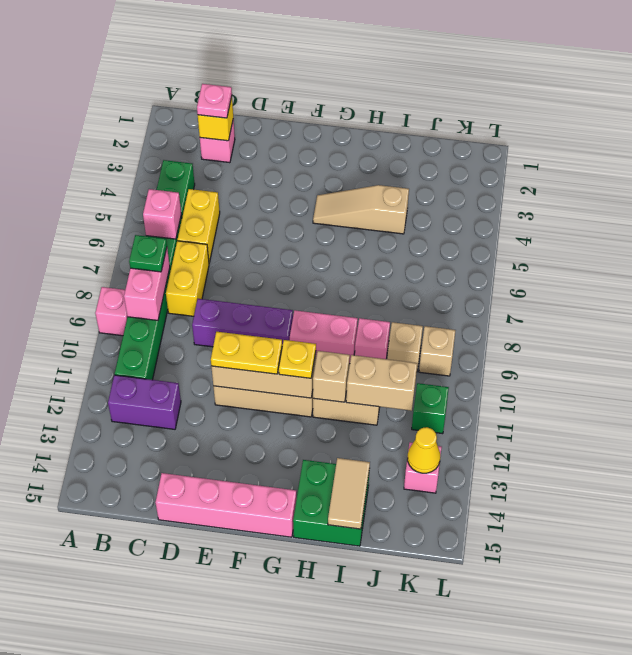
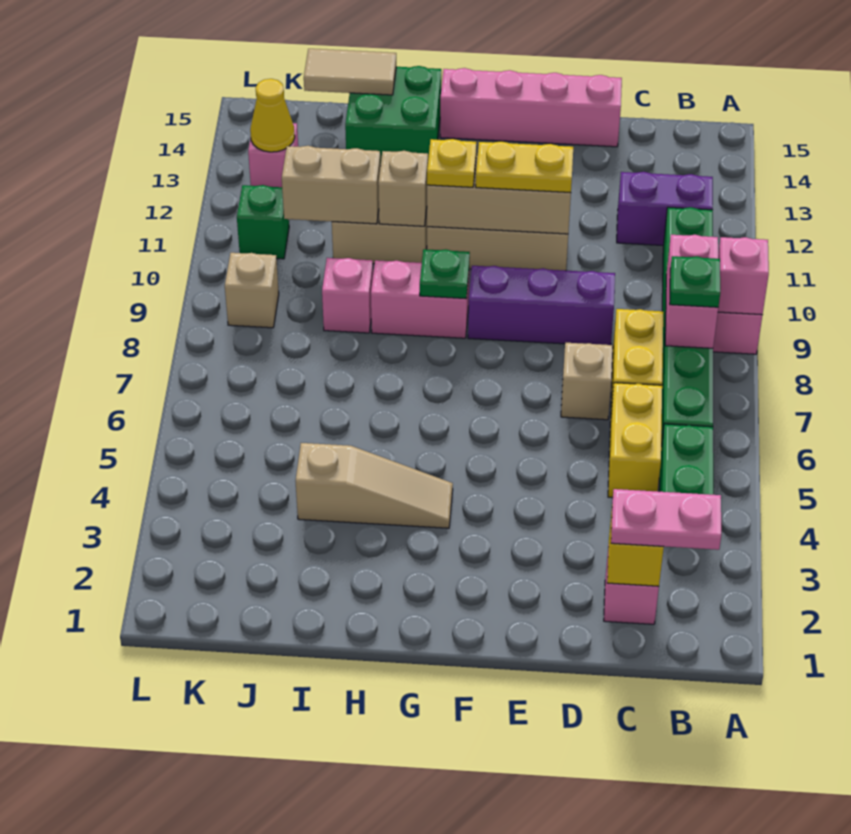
pink brick B6 level 2 -> pink brick A9 level 2
pink plate C2 level 3 -> pink plate B2:C2 level 3
none -> green plate G9 level 2
tan tile I14:I15 level 2 -> tan tile I15:J15 level 2
tan brick J9 level 1 -> tan brick D7 level 1

